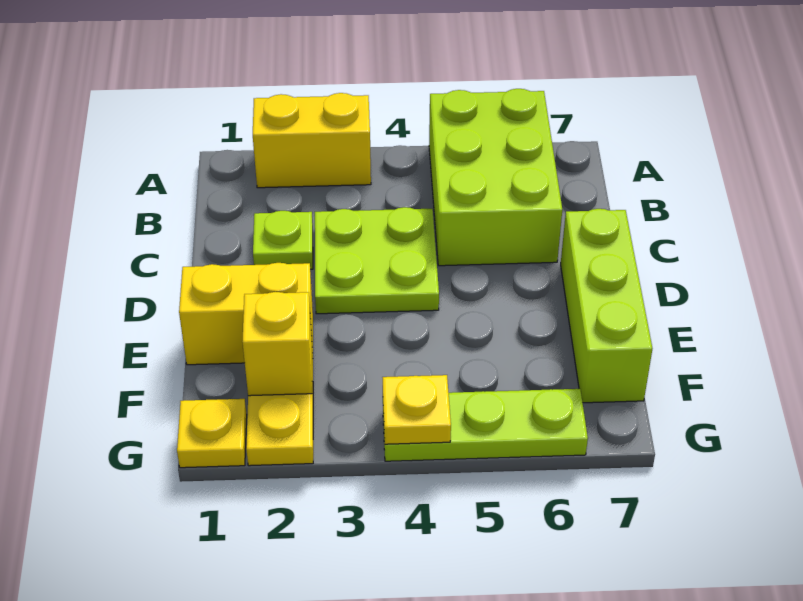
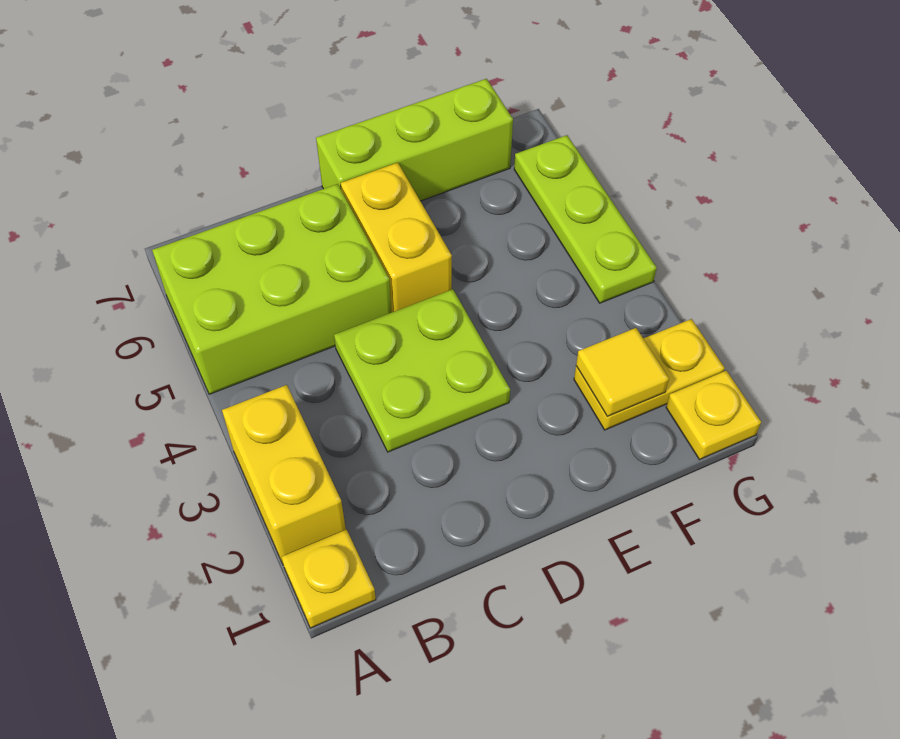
lime plate C2 level 1 -> none
yellow brick E1:E2 level 1 -> yellow brick D5:D6 level 1
yellow brick F2 level 2 -> yellow tile F2 level 2
yellow plate G4 level 2 -> yellow plate A1 level 1

